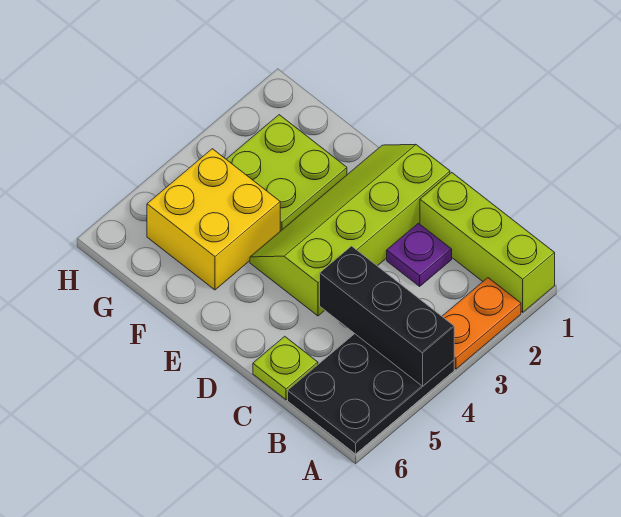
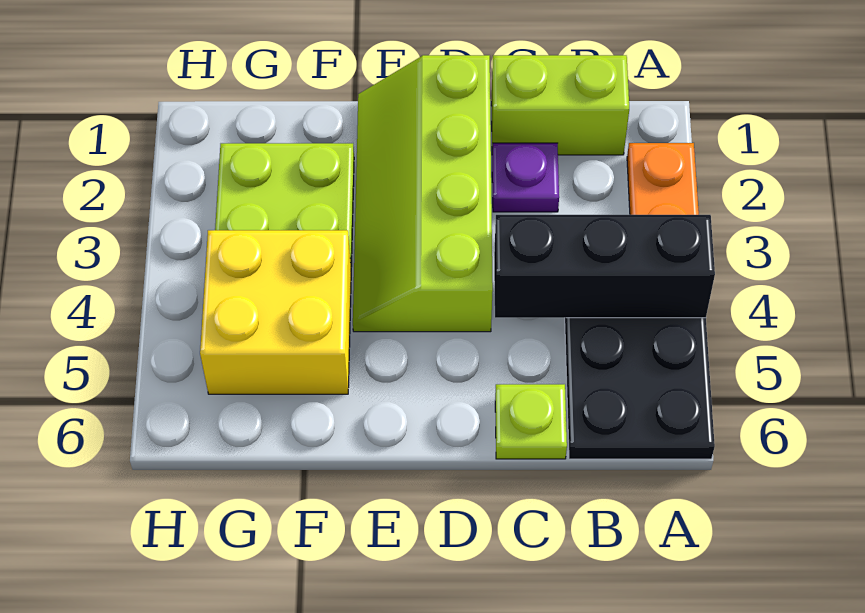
lime brick A1:C1 level 1 -> lime brick B1:C1 level 1

